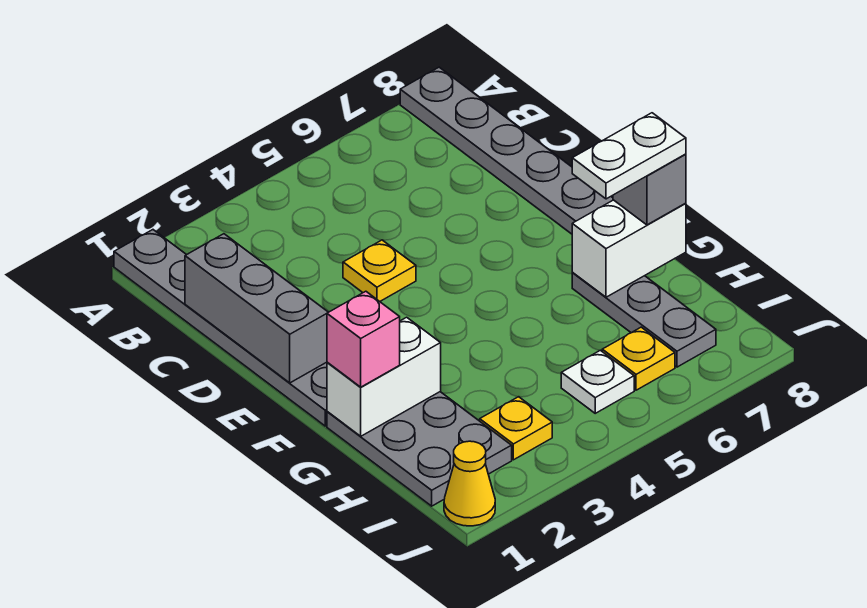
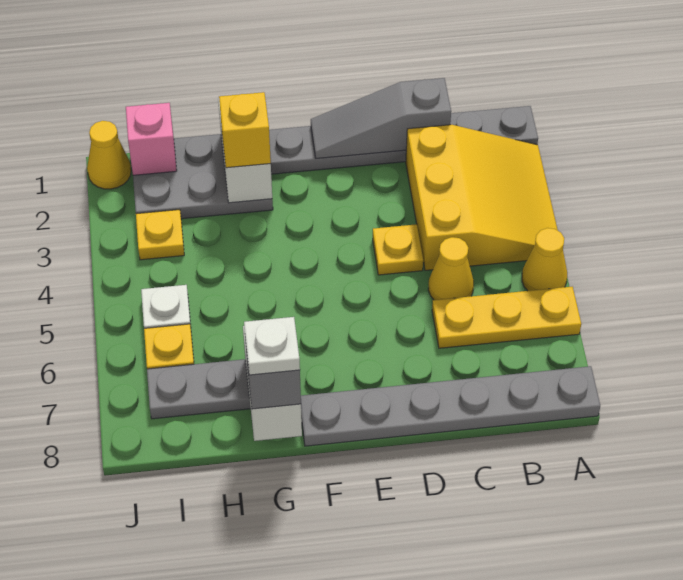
none -> yellow slope A2:C4 level 1 top C
none -> yellow cone A5 level 1
none -> yellow plate A6:C6 level 1
grey brick C1:E1 level 2 -> grey slope C1:E1 level 2 top C
none -> yellow cone C5 level 1
pink brick G1 level 3 -> pink brick I1 level 2
none -> yellow brick G2 level 3
white plate G7:G8 level 4 -> white plate G8 level 4

